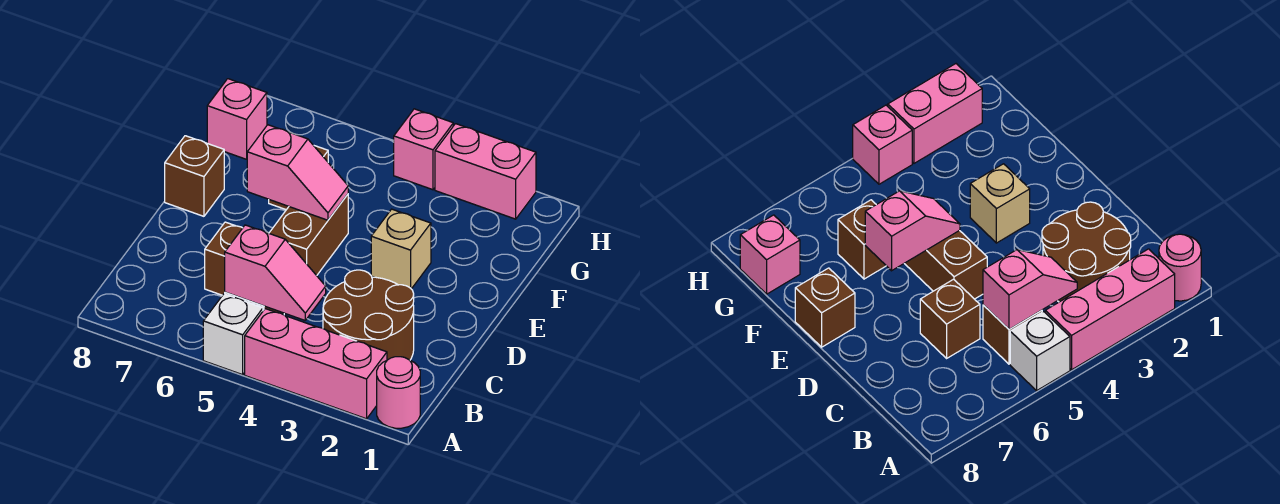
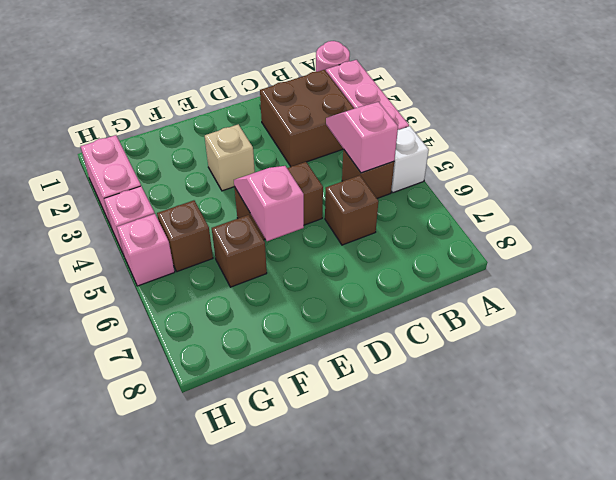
brown round brick B2:C3 level 1 -> brown brick B2:C3 level 1
brown brick E8 level 1 -> brown brick G5 level 1
pink brick G8 level 1 -> pink brick H5 level 1

